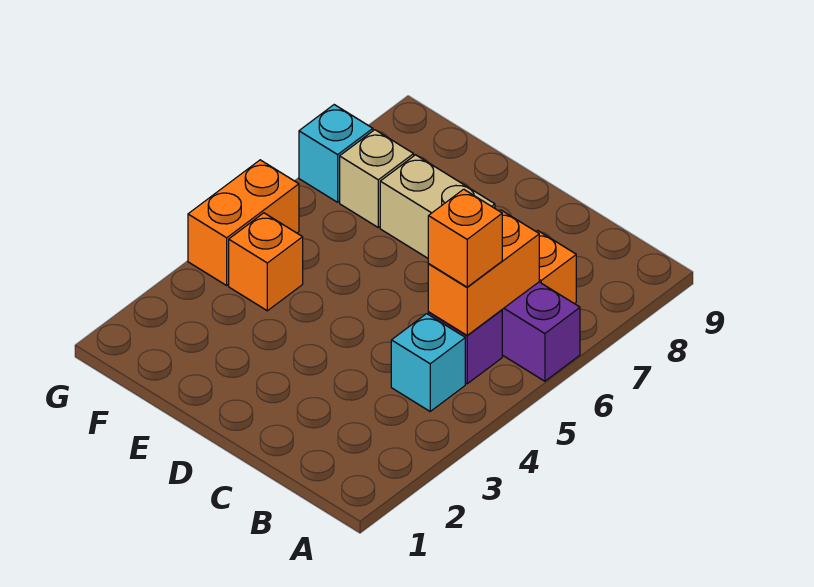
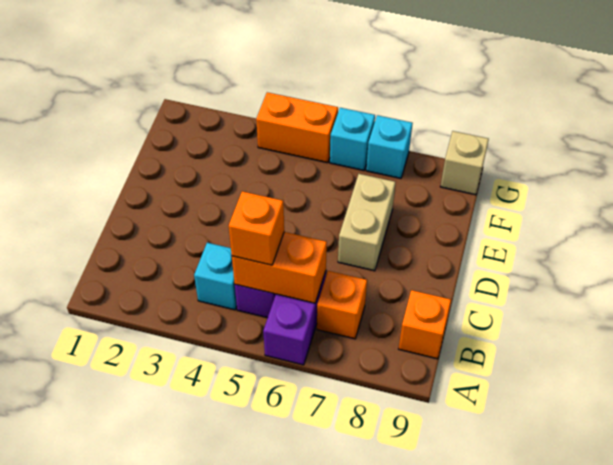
orange brick F4 level 1 -> orange brick B9 level 1
tan brick F7 level 1 -> tan brick G9 level 1
none -> cyan brick G6 level 1

